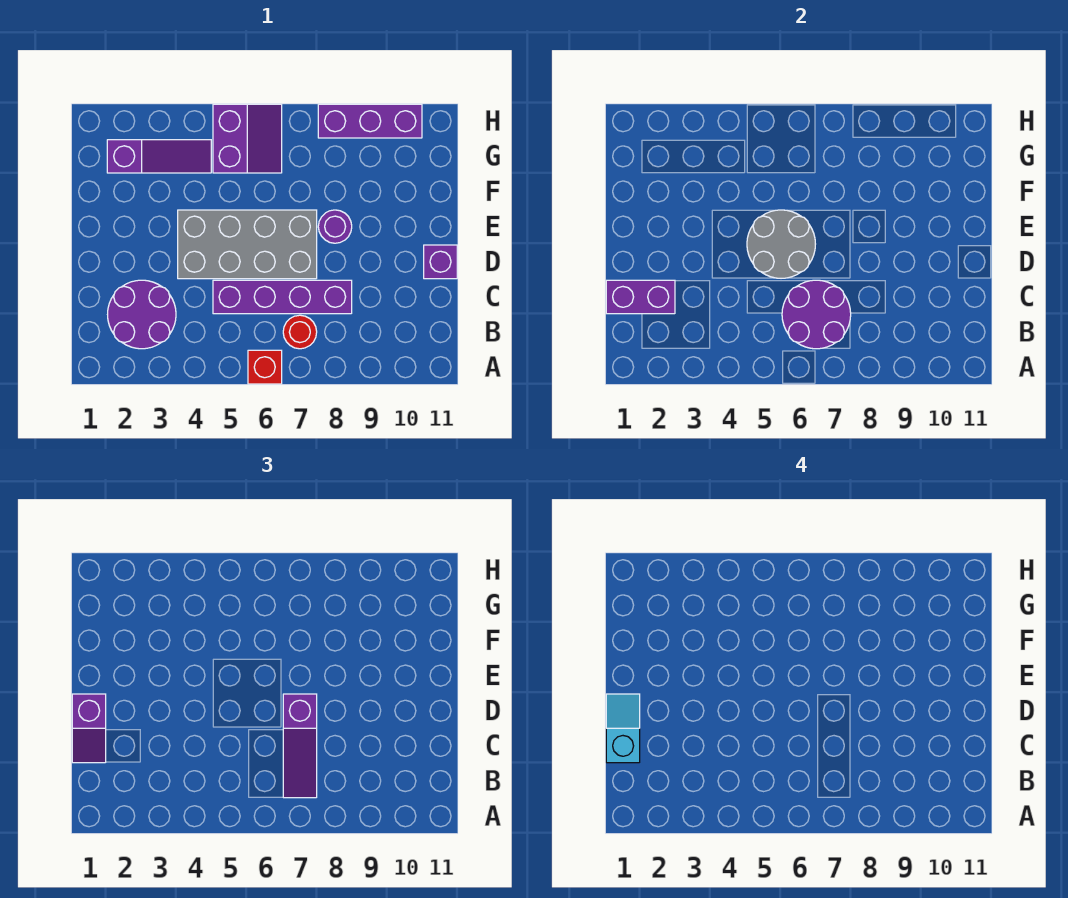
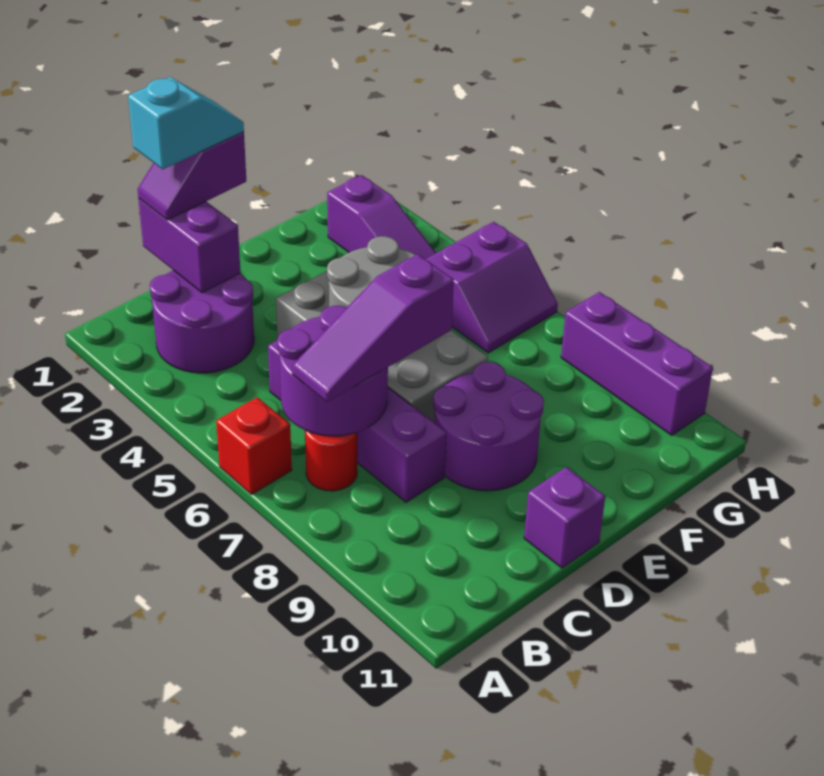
purple round brick E8 level 1 -> purple round brick D8:E9 level 1

